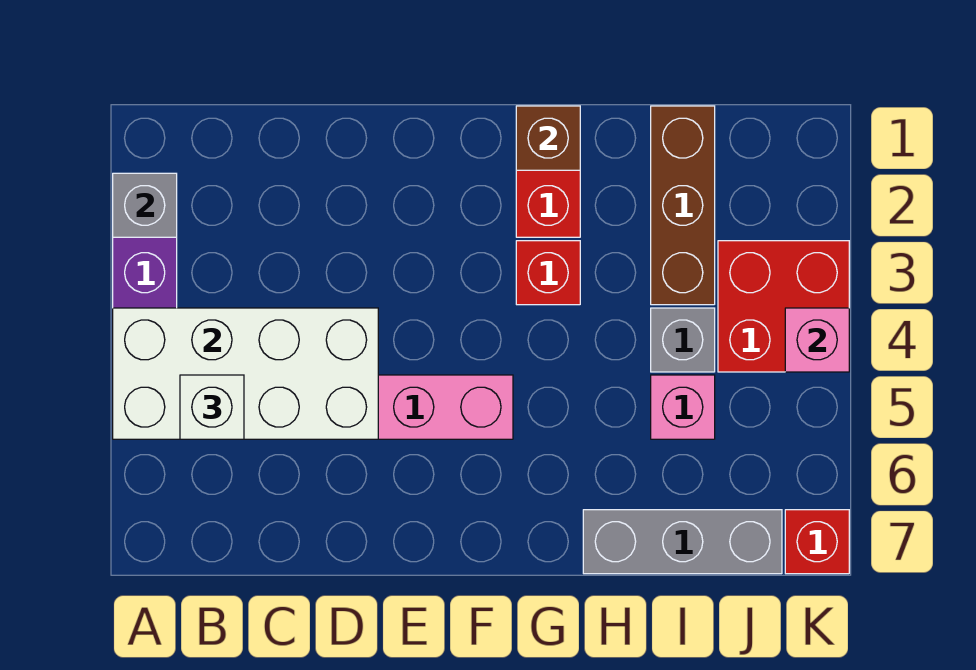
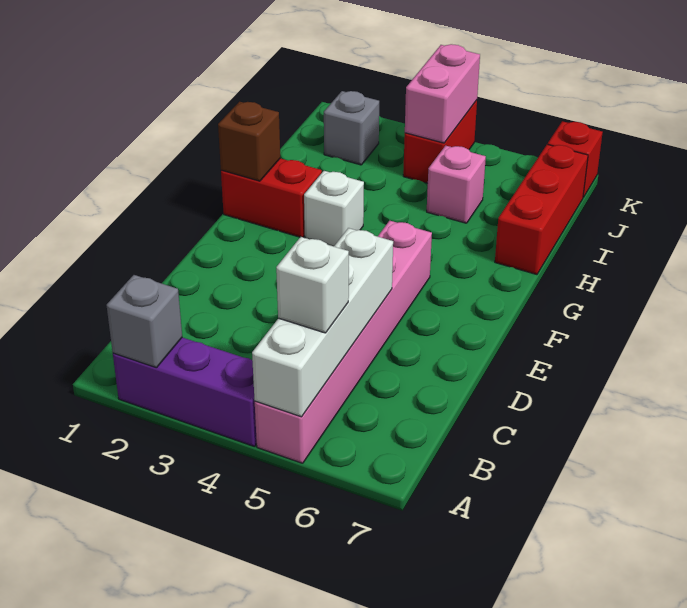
white brick A4:D5 level 2 -> white brick A5:D5 level 2
red brick G3 level 1 -> white brick G3 level 1
grey brick H7:J7 level 1 -> red brick H7:J7 level 1
brown brick I1:I3 level 1 -> none
grey brick I4 level 1 -> grey brick J2 level 1
red brick J3:K4 level 1 -> red brick J4:K4 level 1
pink brick K4 level 2 -> pink brick J4:K4 level 2

